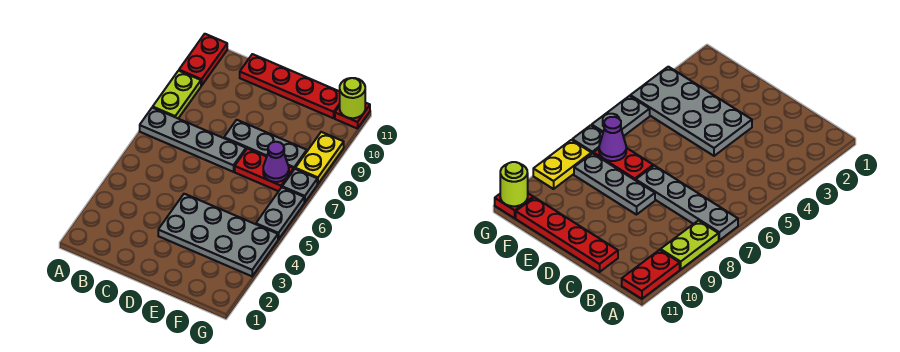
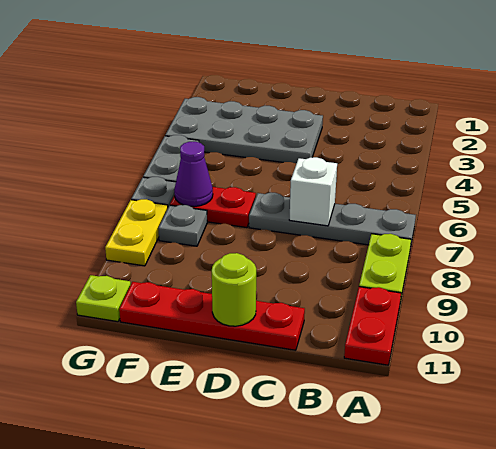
none -> white brick C7 level 2
grey plate D8:F8 level 1 -> grey plate F8 level 1
red plate G11 level 1 -> lime plate G11 level 1
lime round brick G11 level 2 -> lime round brick D11 level 2

